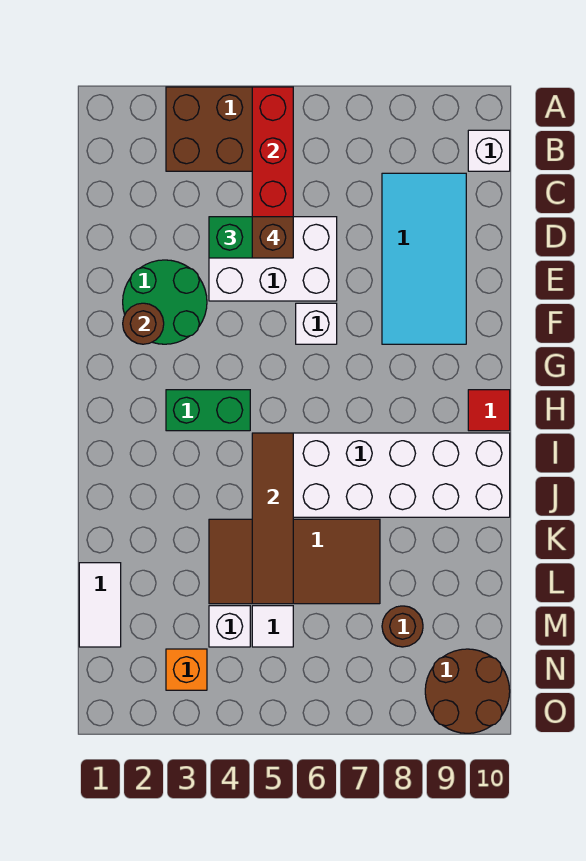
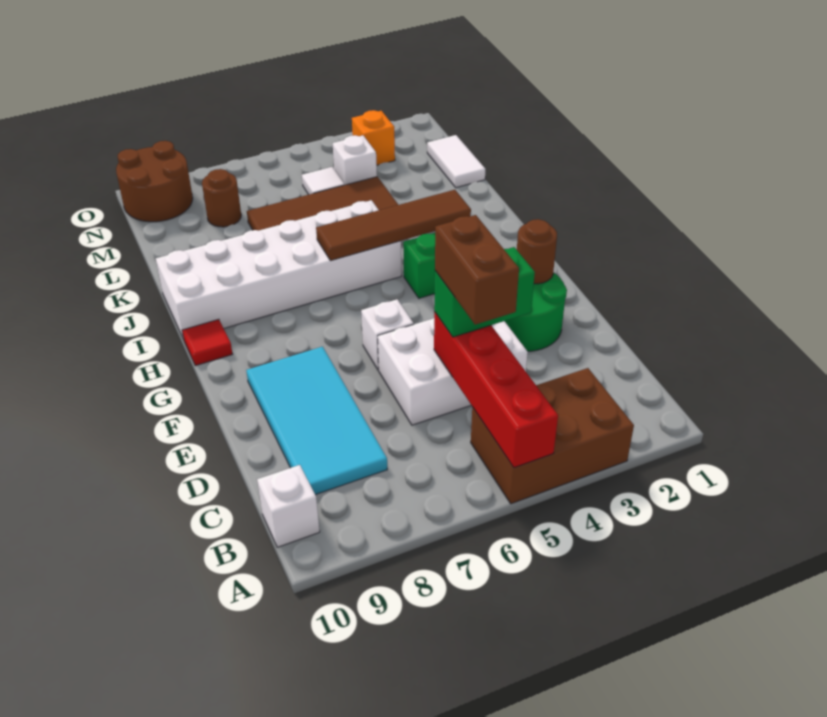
brown brick D5 level 4 -> brown brick C5:D5 level 4
brown tile I5:L5 level 2 -> brown tile I3:I6 level 2

